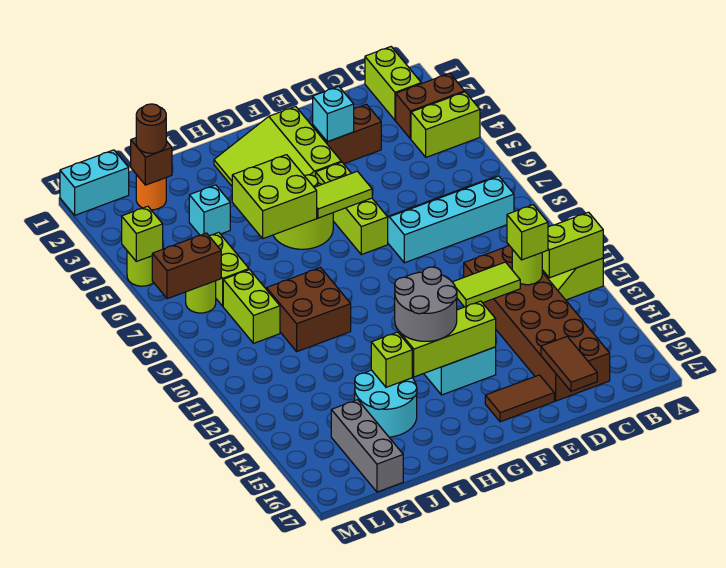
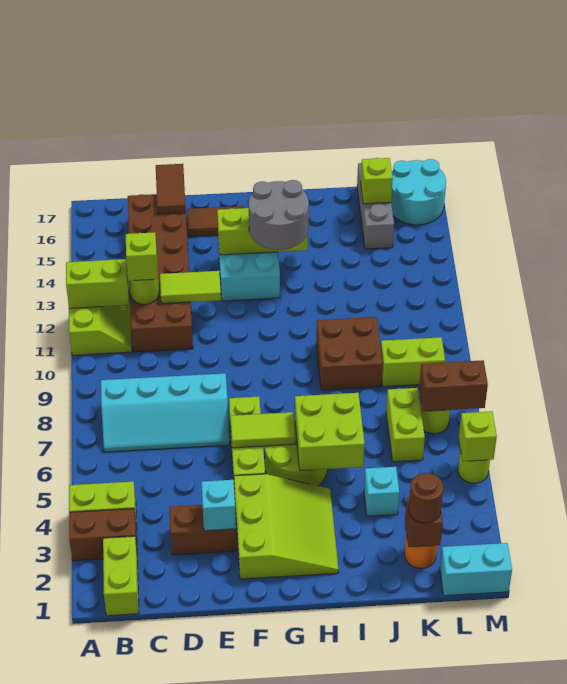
cyan round brick I14:J15 level 1 -> cyan round brick L16:M17 level 1
lime brick I14 level 2 -> lime brick K16 level 2
lime brick K8:K9 level 1 -> lime brick K9:L9 level 1

